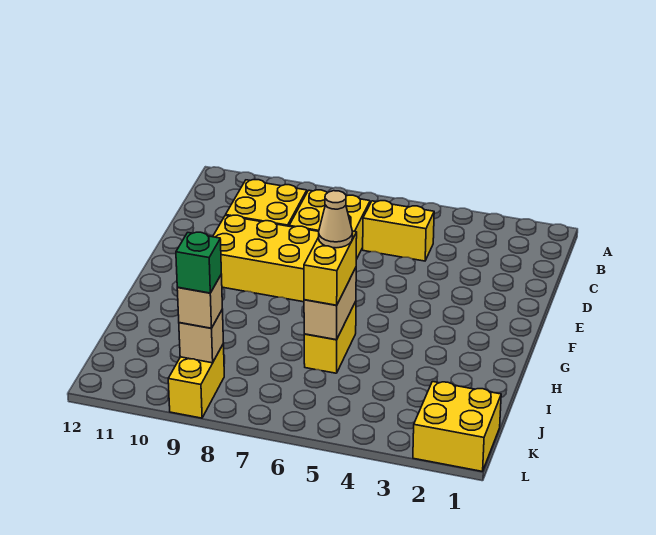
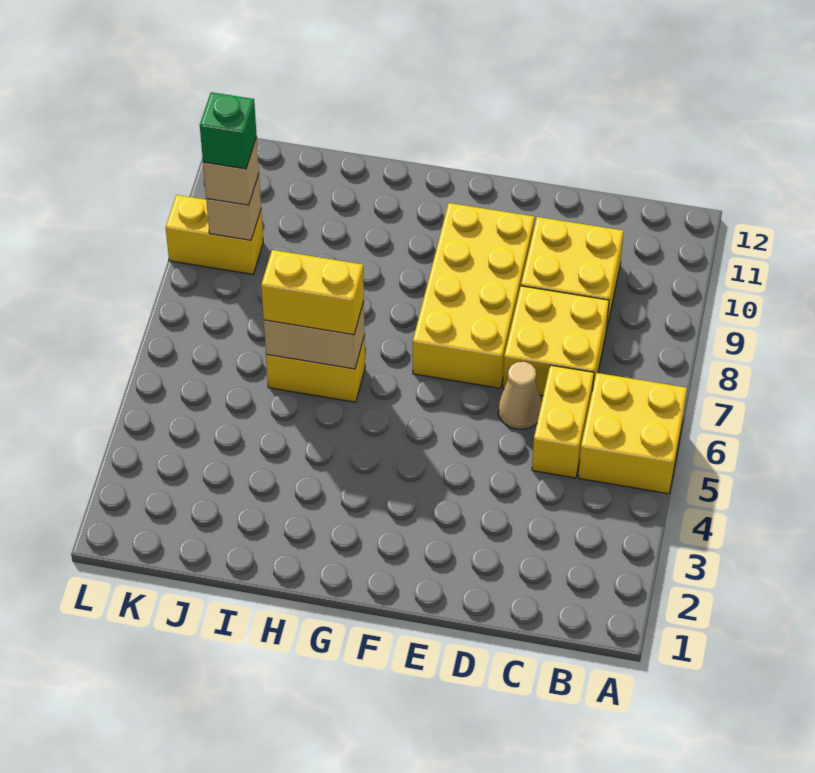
tan cone H6 level 4 -> tan cone D6 level 1
yellow brick K1:L2 level 1 -> yellow brick A5:B6 level 1

